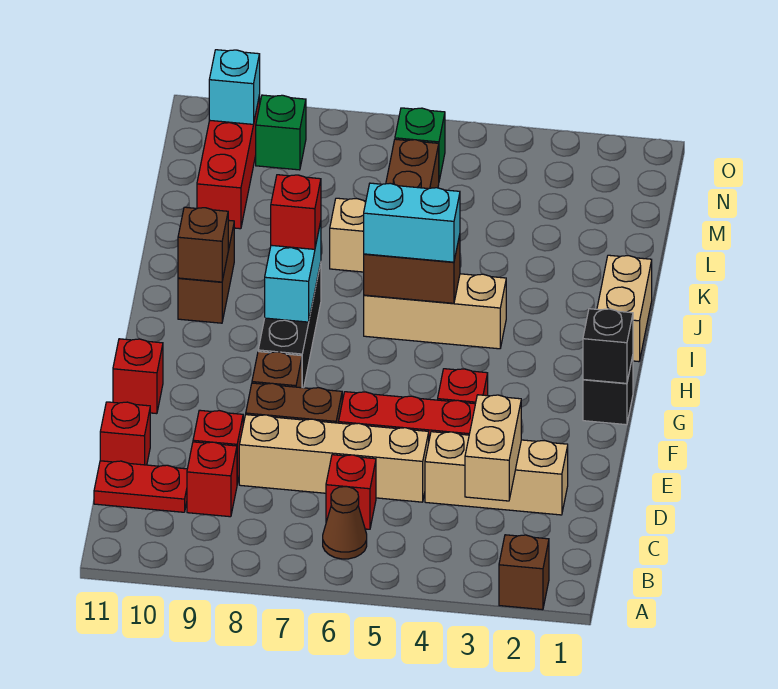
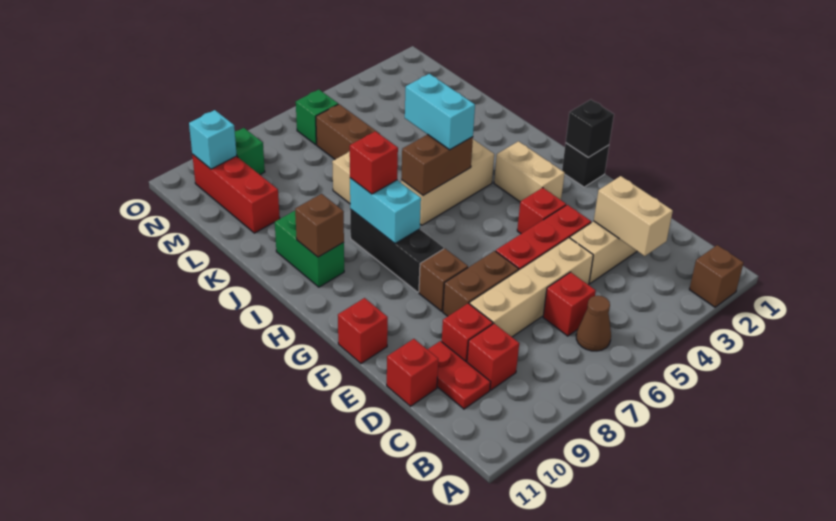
red plate C10:C11 level 1 -> red plate C10:D10 level 1
tan brick I1:J1 level 1 -> tan brick G3:H3 level 1
cyan brick I5:I6 level 3 -> cyan brick I5:J5 level 3
brown brick I10:J10 level 1 -> green brick I10:J10 level 1

